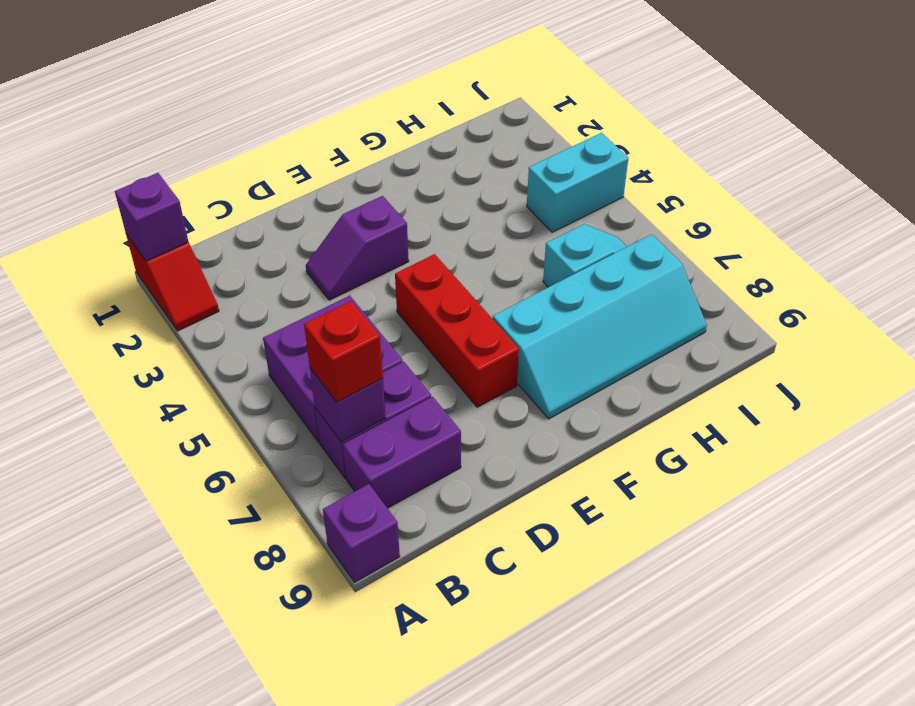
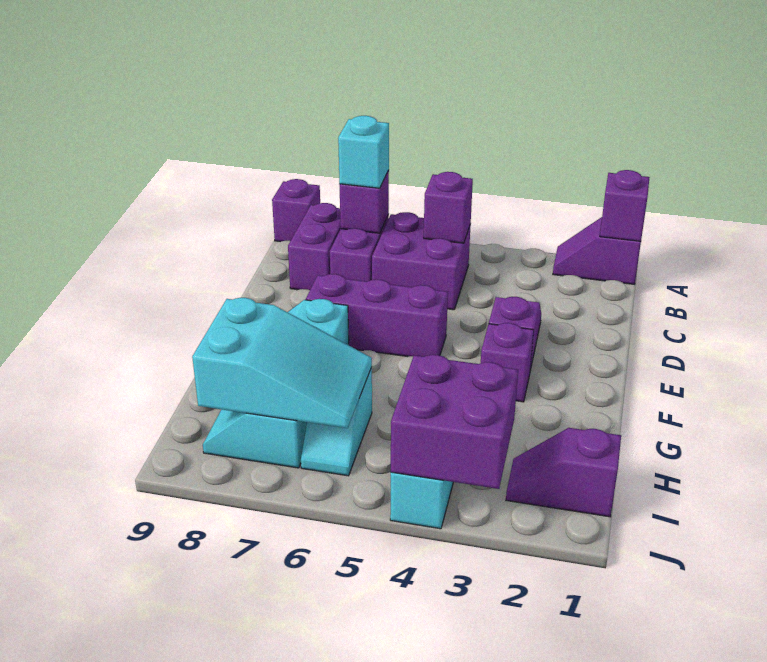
red slope A1:A2 level 1 top 1 -> purple slope A1:A2 level 1 top 1
none -> purple brick B5 level 2
red brick B7 level 3 -> cyan brick B7 level 3
red brick E5:E7 level 1 -> purple brick E5:E7 level 1
none -> purple brick F3 level 1
none -> cyan slope H6:I8 level 2 top 8
none -> purple slope I1:I2 level 1 top 1
none -> purple brick I3:J4 level 2

